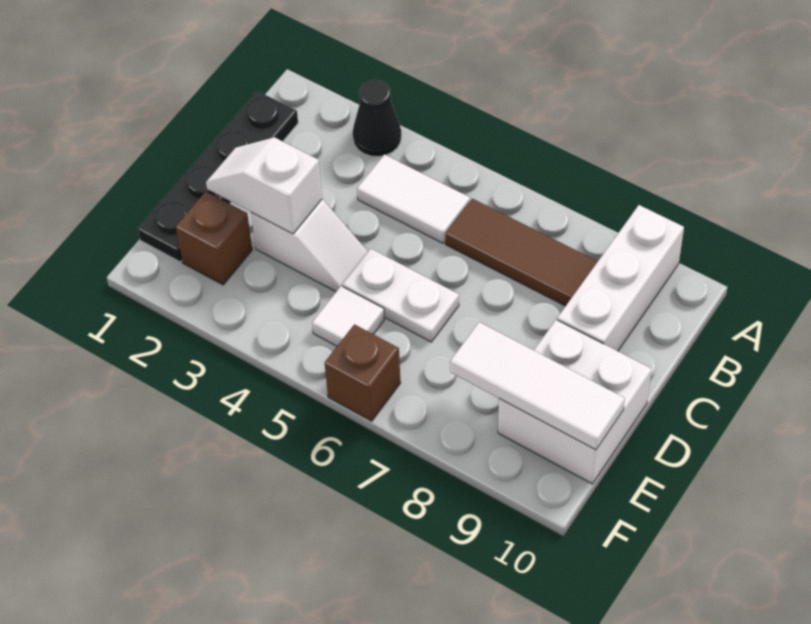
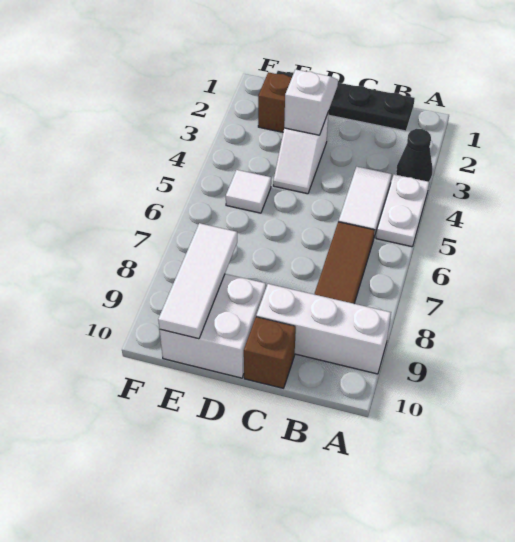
white plate D5:D6 level 1 -> white plate A4:A5 level 1
brown brick F6 level 1 -> brown brick C10 level 1

